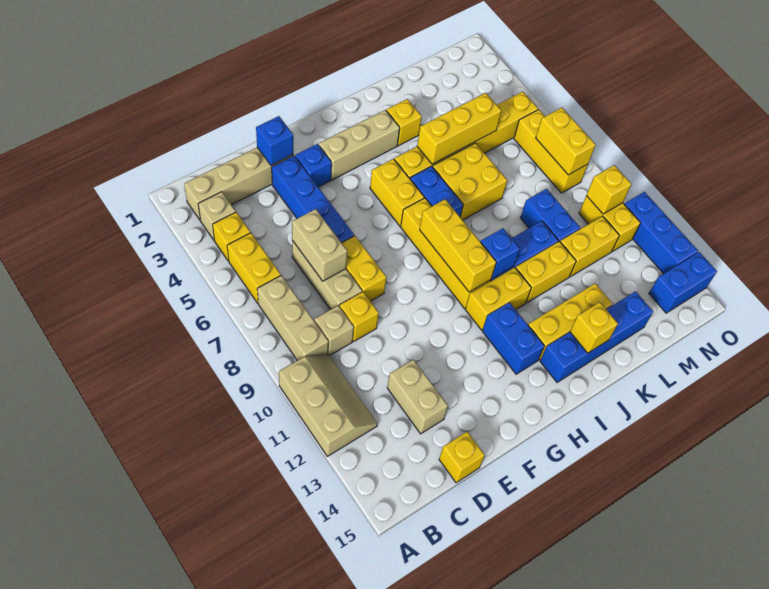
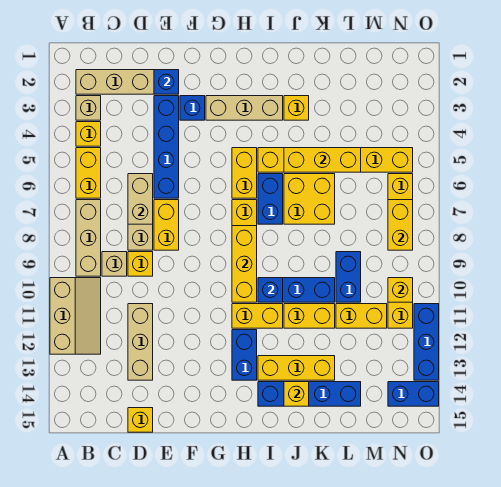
tan brick D12:D13 level 1 -> tan brick D11:D13 level 1

